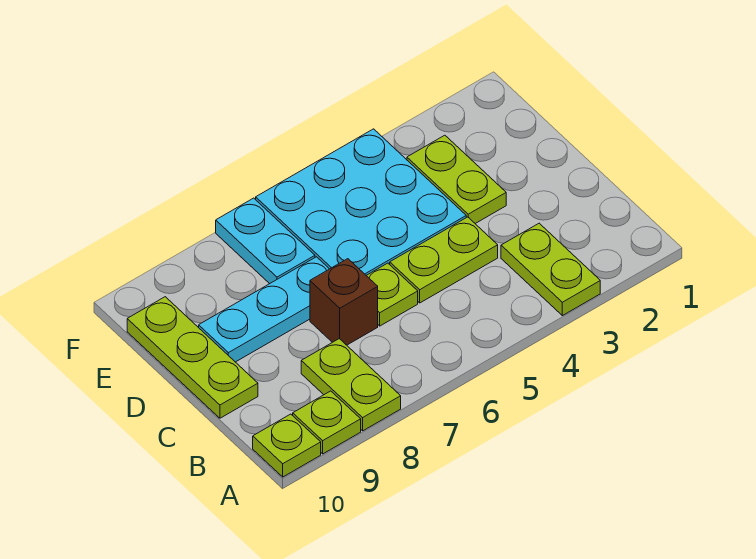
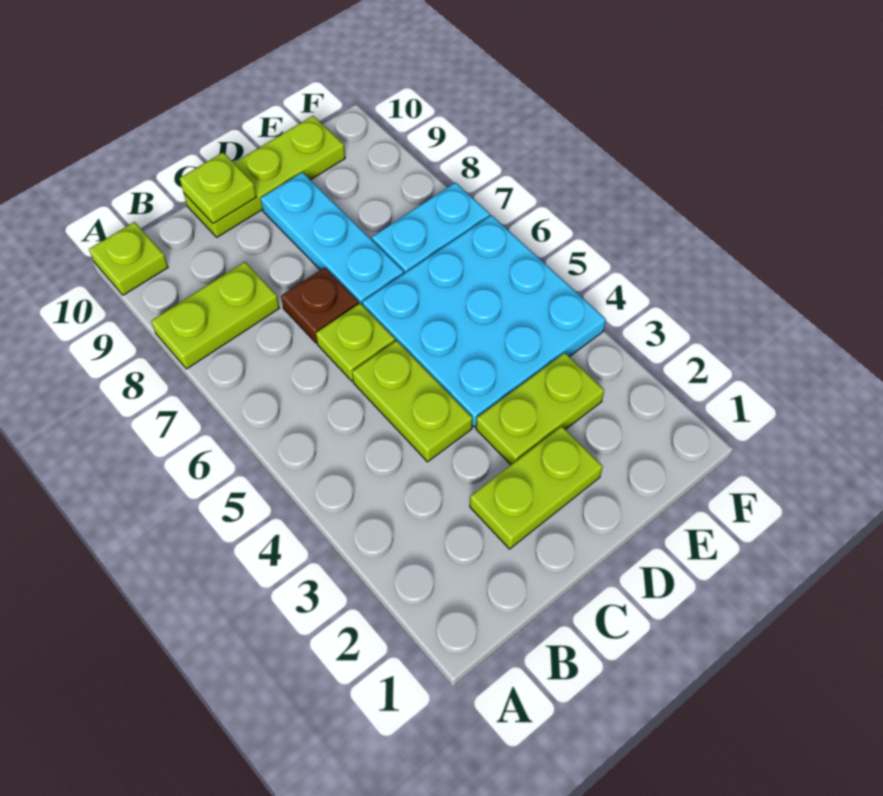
lime plate A3:B3 level 1 -> lime plate C2:D2 level 1
lime plate A9 level 1 -> lime plate C10 level 2
brown brick C7 level 1 -> brown plate C7 level 1

